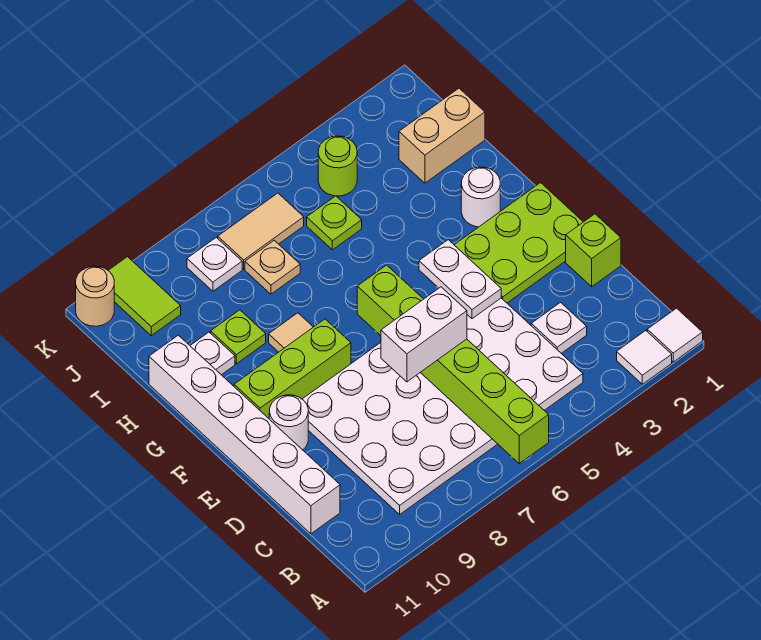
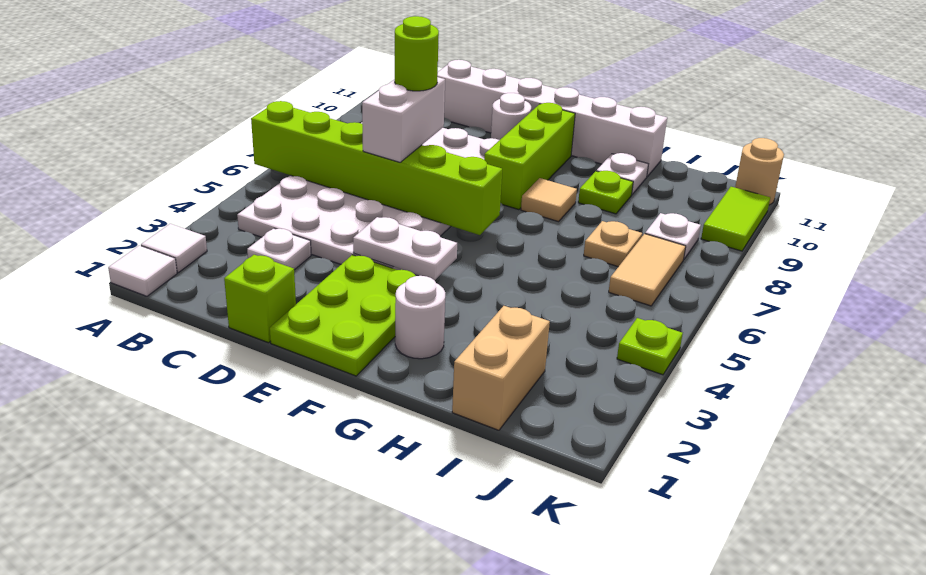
lime plate I5 level 1 -> lime plate K4 level 1
lime round brick J4 level 1 -> lime round brick D7 level 4
lime tile J10:K10 level 1 -> lime tile K9:K10 level 1

